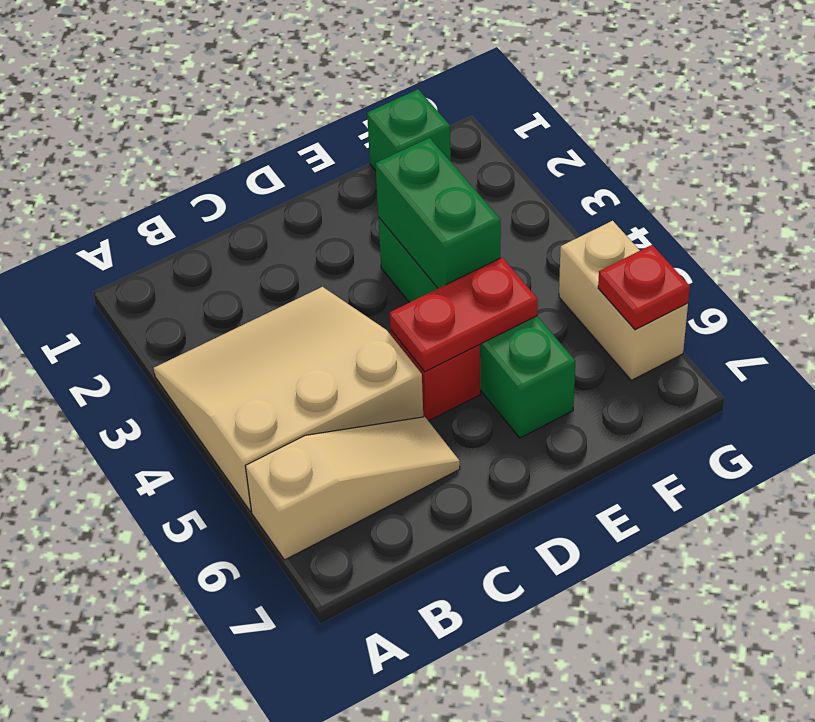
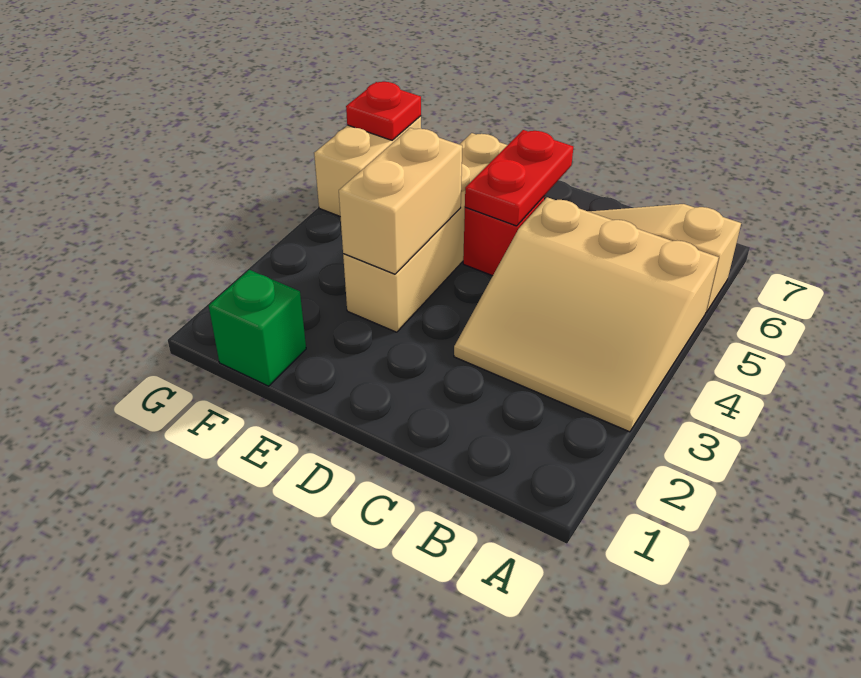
red plate D5:E5 level 2 -> red plate D5:D6 level 2
green brick E3:E6 level 1 -> tan brick E3:E6 level 1
green brick E3:E4 level 2 -> tan brick E3:E4 level 2

